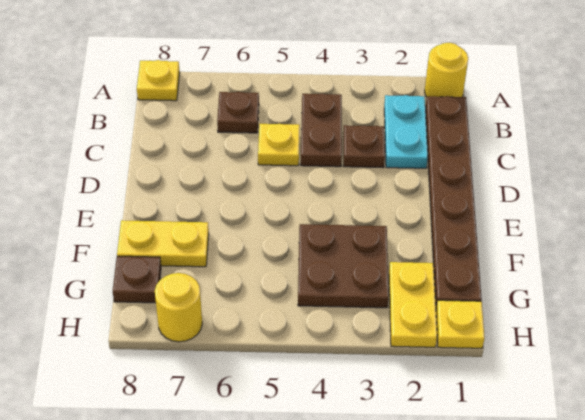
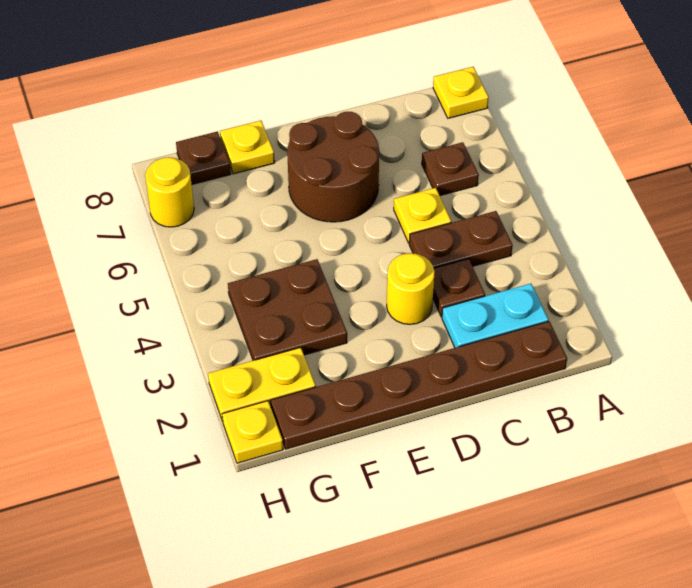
yellow round brick A1 level 1 -> yellow round brick D3 level 1
none -> brown round brick D6:E7 level 1
yellow plate F7:F8 level 1 -> yellow plate F8 level 1

